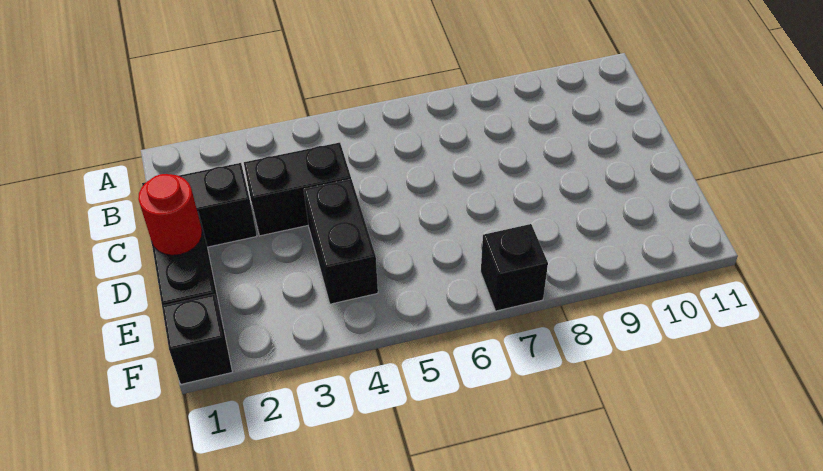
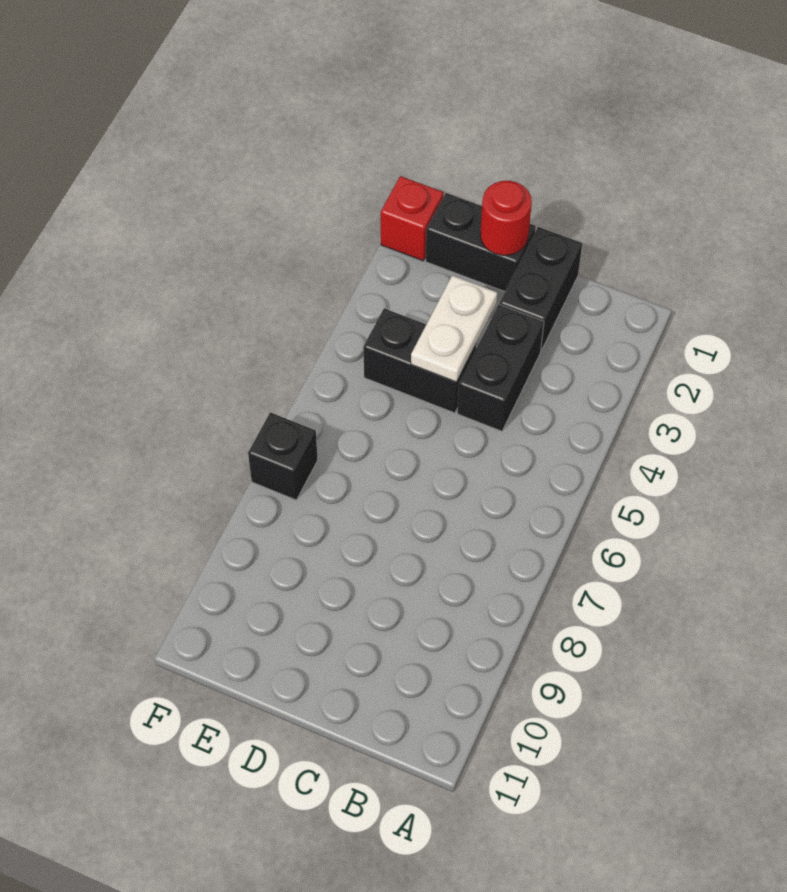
none -> white plate D3:D4 level 2
black brick F1 level 1 -> red brick F1 level 1

